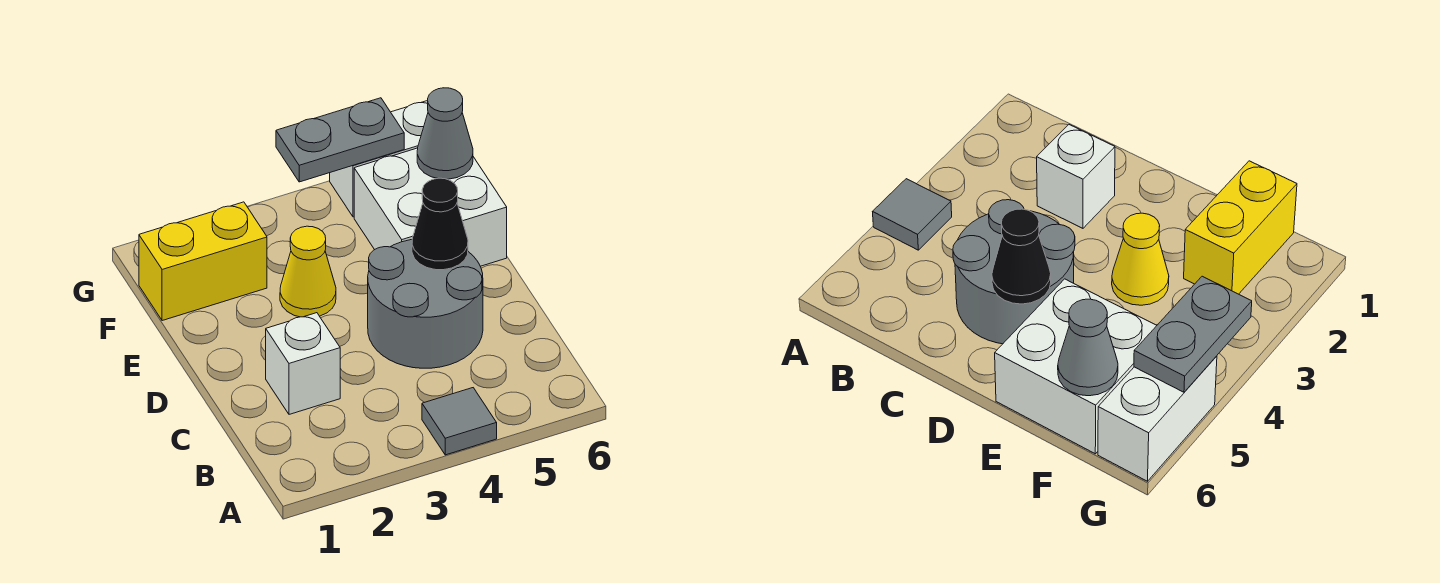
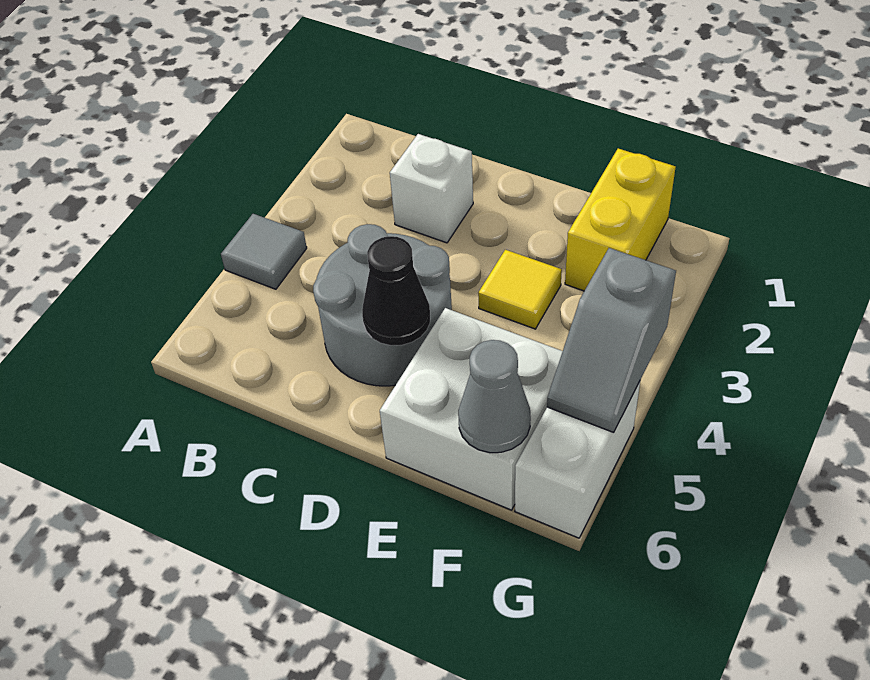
yellow cone E3 level 1 -> yellow tile E3 level 1
grey plate G4:G5 level 2 -> grey slope G4:G5 level 2 top 4

